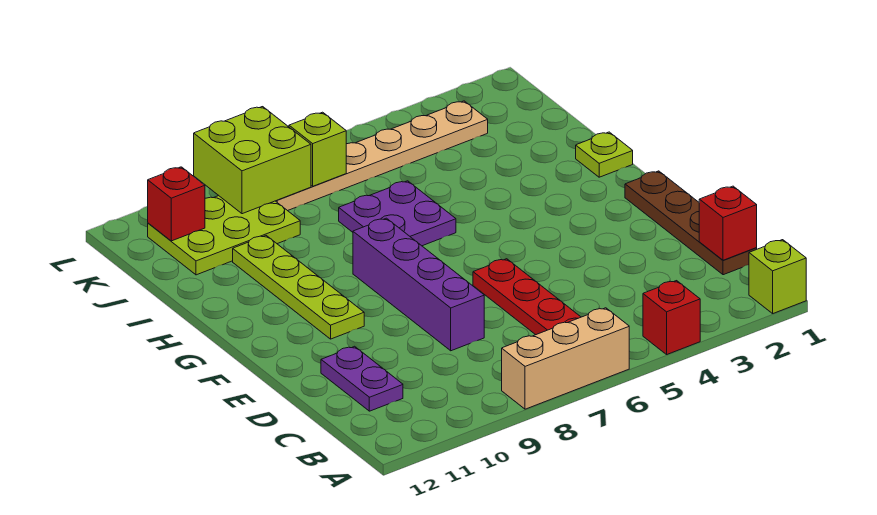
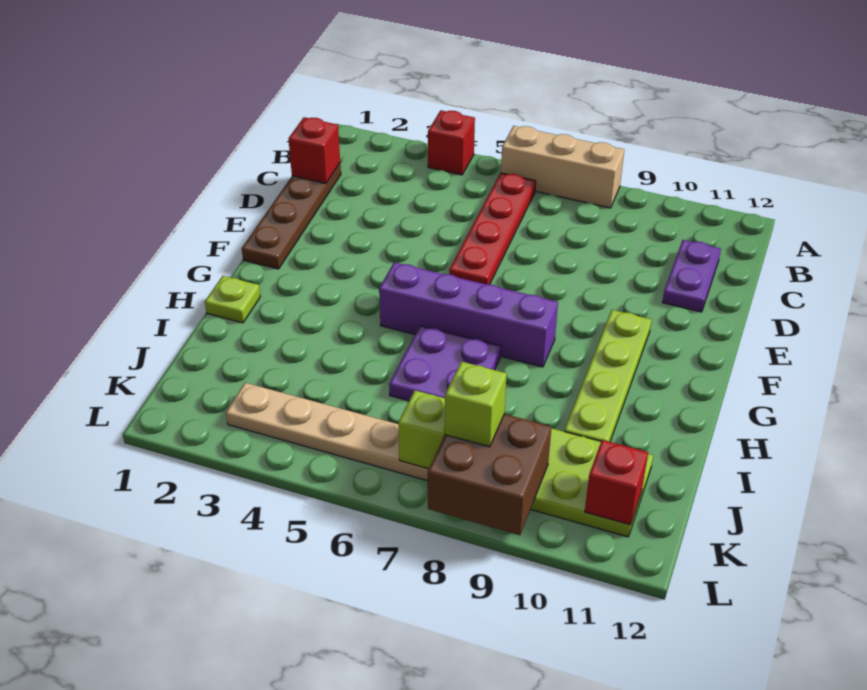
lime brick A1 level 1 -> lime brick K8 level 3
purple brick D8:G8 level 1 -> purple brick G5:G8 level 1
lime brick K8:L9 level 2 -> brown brick K8:L9 level 2

